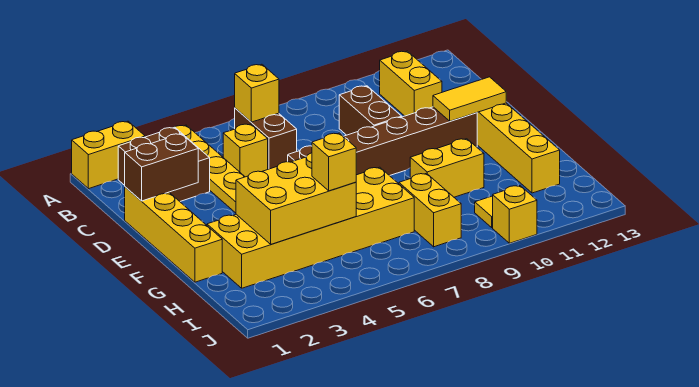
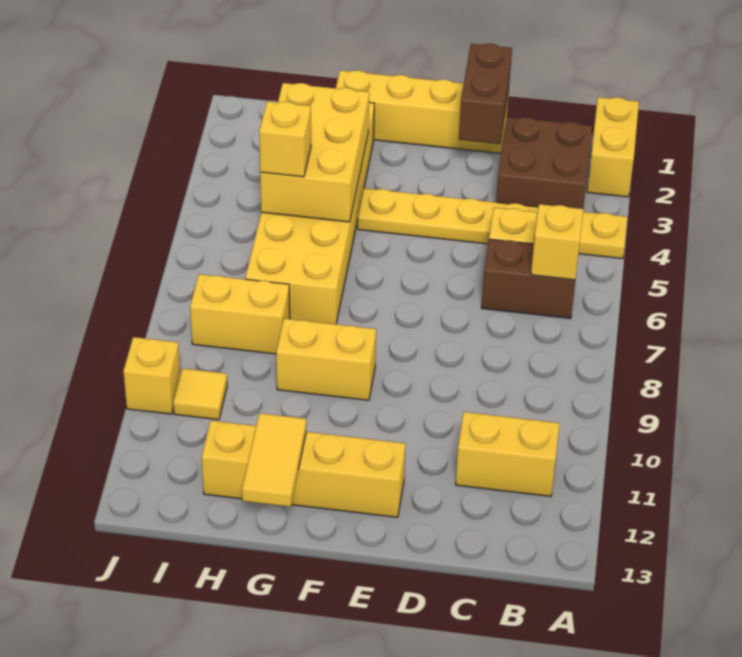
brown brick C9:D9 level 1 -> none
brown brick E6:E11 level 1 -> none
yellow tile E11:E12 level 2 -> yellow tile G12:G13 level 2
yellow brick G9:G10 level 1 -> yellow brick F9:G9 level 1

